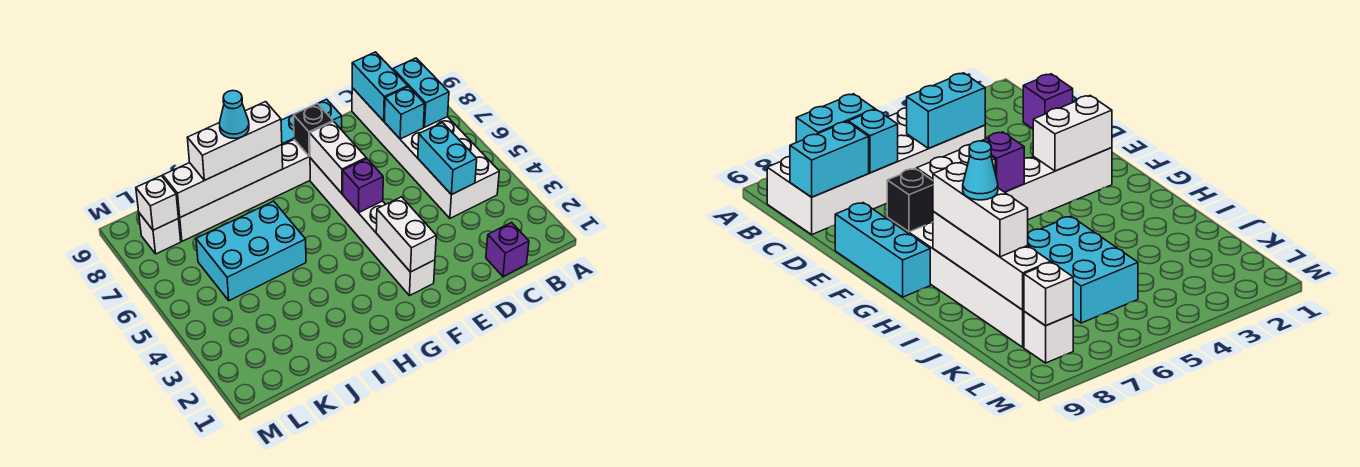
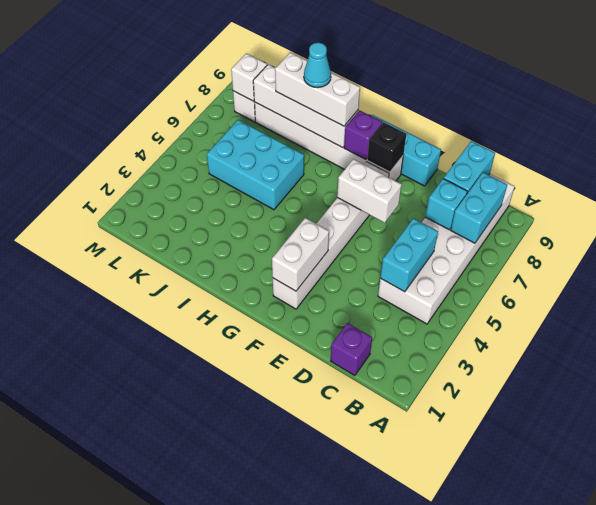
purple brick F5 level 2 -> purple brick G8 level 2
white brick F6:F7 level 2 -> white brick E6:F6 level 2

